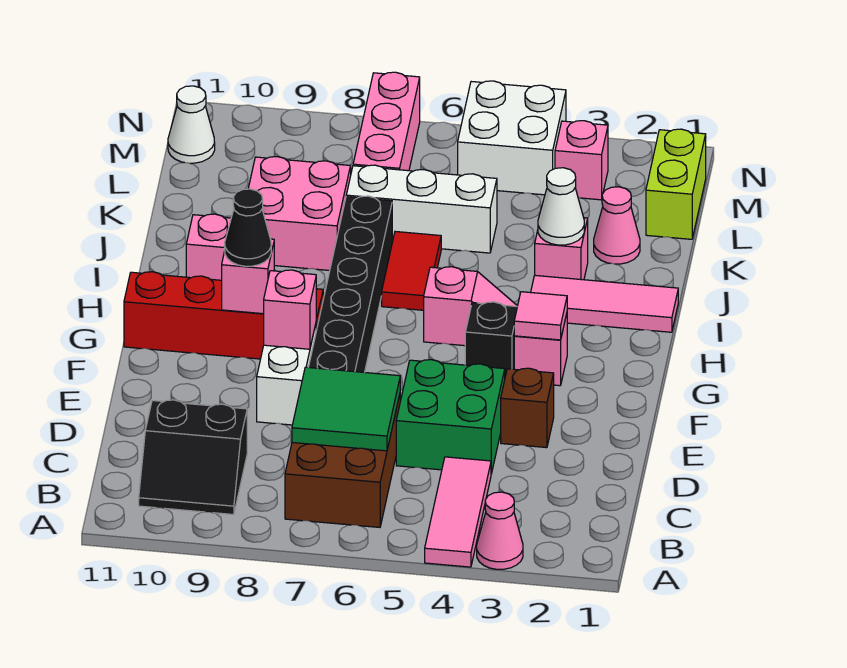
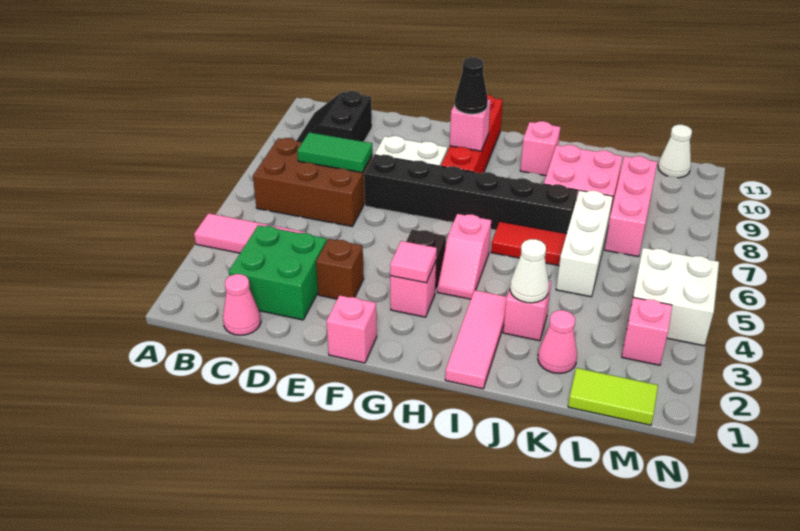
pink cone A3 level 1 -> pink cone C1 level 1
green tile C6:D7 level 2 -> green tile C7:D7 level 2
green brick D4:E5 level 1 -> green brick C2:D3 level 1
pink brick F8 level 2 -> pink brick F1 level 1
lime brick L1:M1 level 1 -> lime tile L1:M1 level 1
pink brick L7:N7 level 1 -> pink brick L7:L9 level 1

